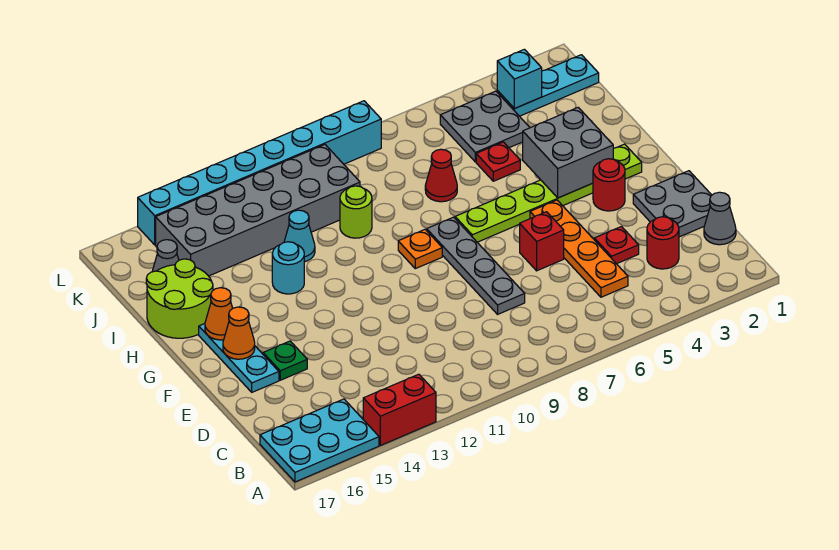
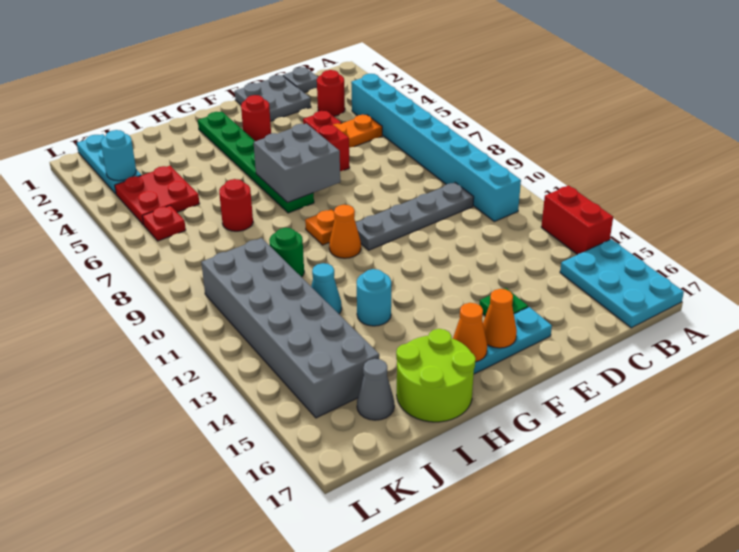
grey cone C1 level 1 -> grey plate C1 level 1
grey plate D8:G8 level 1 -> grey plate C10:F10 level 1
lime plate G2:G7 level 1 -> green plate G2:G7 level 1
grey brick G3:H4 level 2 -> grey brick F6:G7 level 2
none -> orange cone G10 level 1
red plate I5 level 1 -> red plate K6 level 1
red cone I7 level 1 -> red round brick I7 level 1
lime round brick I10 level 1 -> green round brick I10 level 1
grey plate J4:K5 level 1 -> red plate J4:K5 level 1
cyan brick K3 level 2 -> cyan round brick K3 level 2
cyan brick L8:L15 level 1 -> cyan brick B4:B11 level 1

